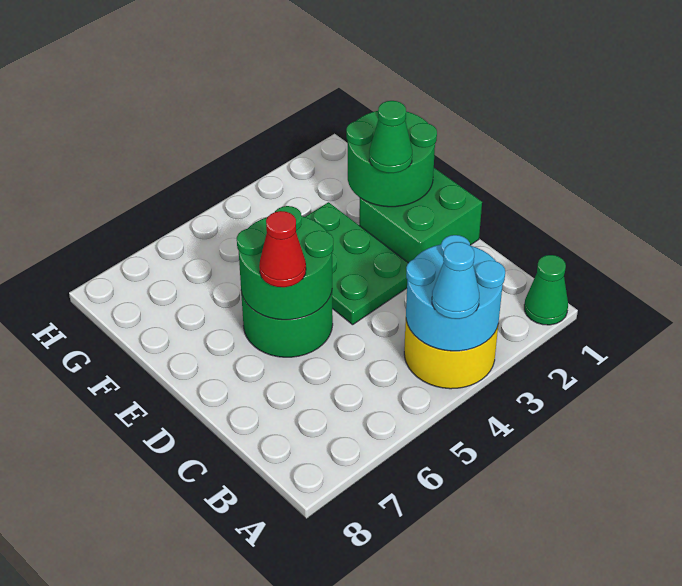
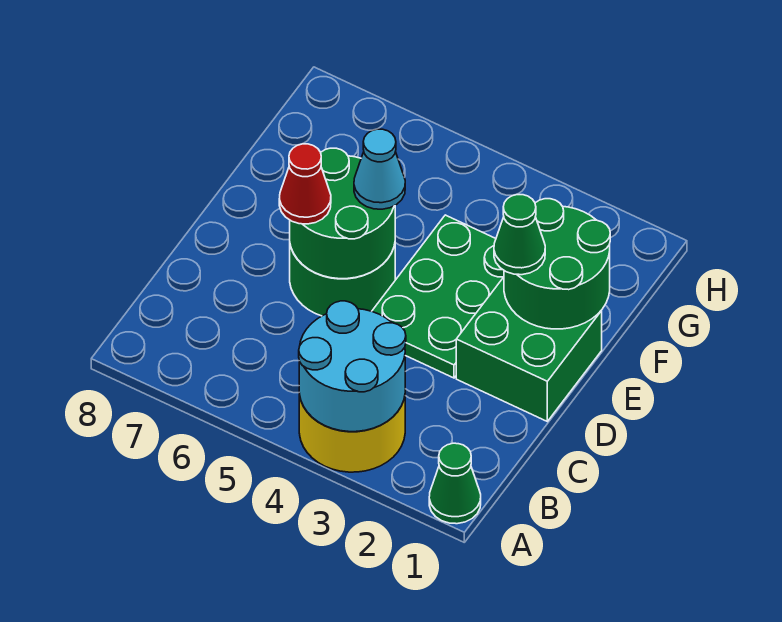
cyan cone A4 level 3 -> cyan cone E5 level 3

